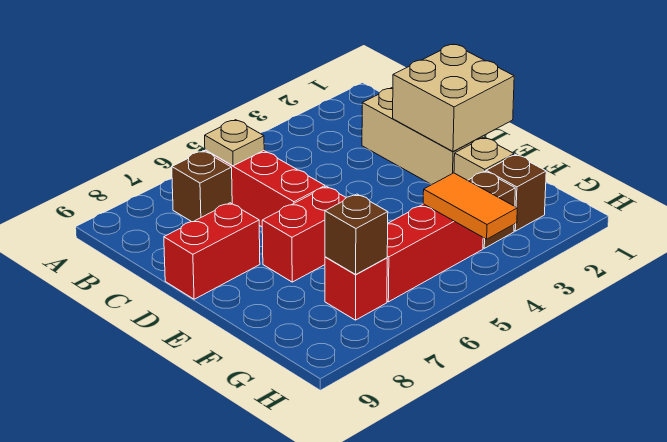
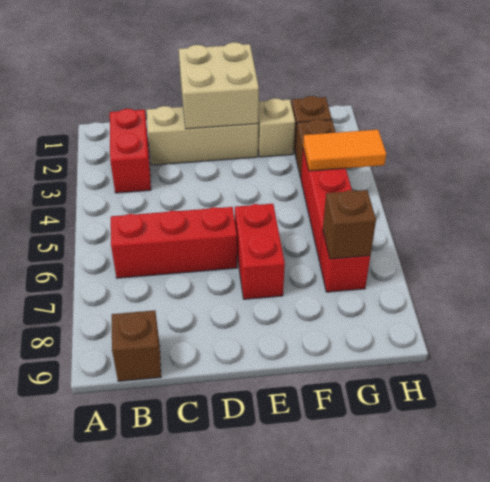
tan plate B6 level 2 -> none
brown brick B7 level 1 -> brown brick B9 level 1
red brick D8:D9 level 1 -> red brick B2:B3 level 1

